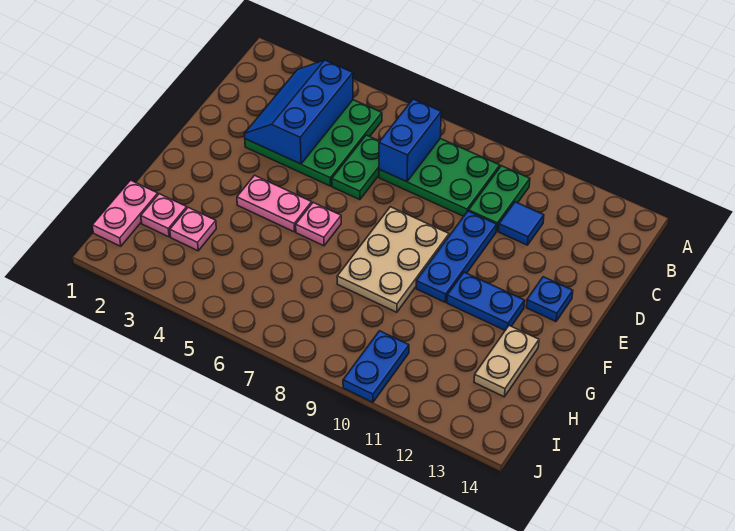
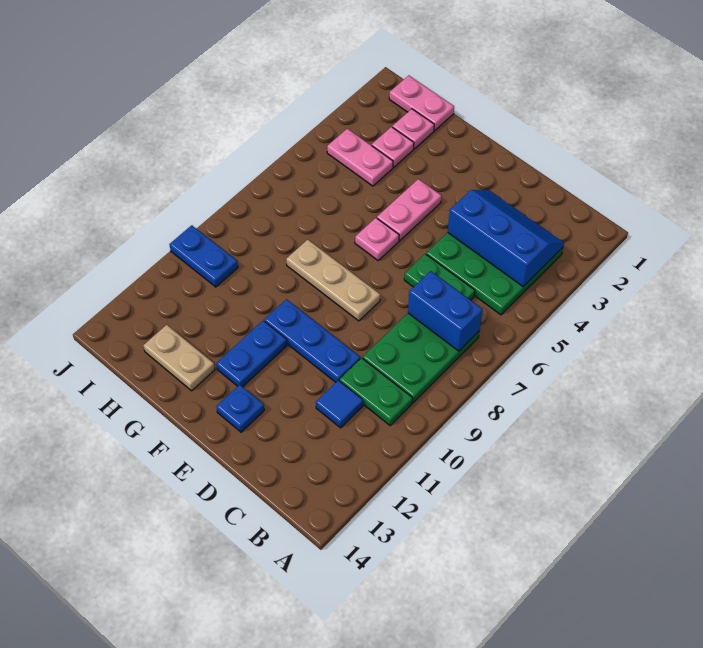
tan plate E8:G9 level 1 -> tan plate E8:G8 level 1
none -> pink plate H4:I4 level 1

